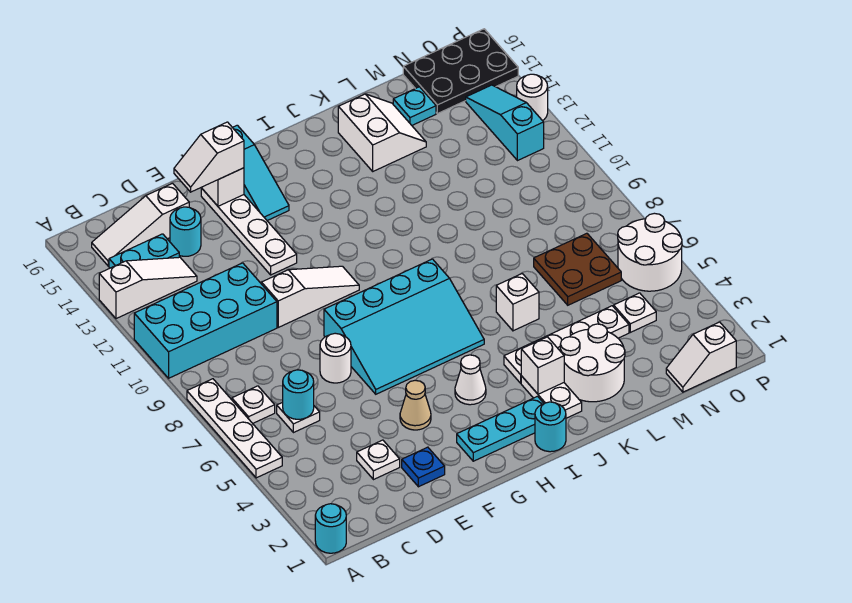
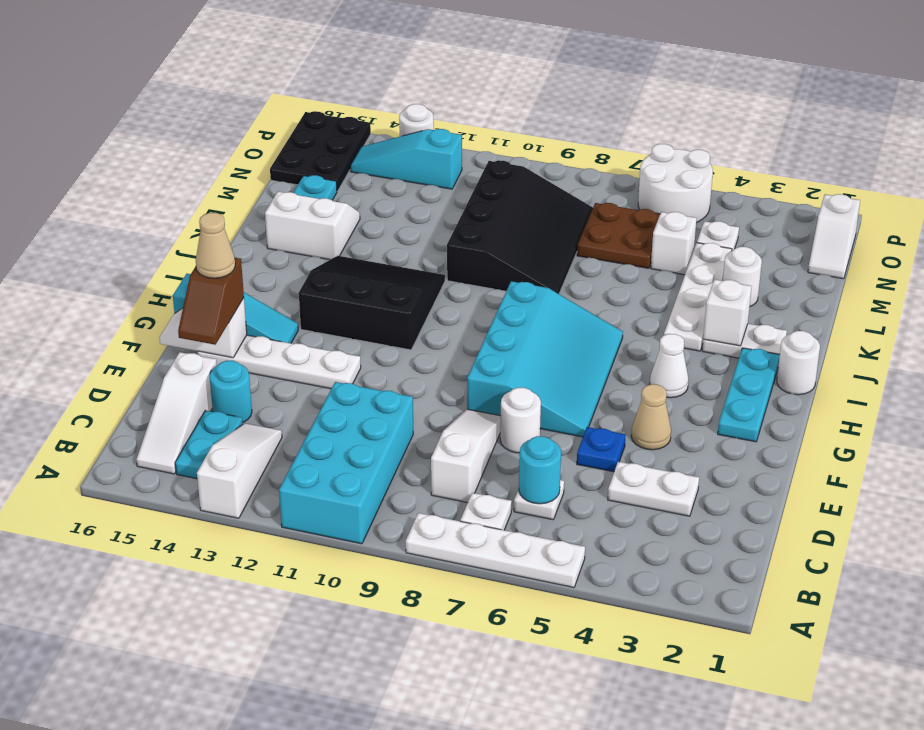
cyan round brick A1 level 1 -> none
white plate D3 level 1 -> white plate D3:D4 level 1
blue plate E2 level 1 -> blue plate E5 level 1
white slope E10:G10 level 1 top E -> white slope C8:E8 level 1 top C
white slope E15:F15 level 3 top F -> brown slope E15:F15 level 3 top F
none -> tan cone F15 level 4
none -> black slope H11:J13 level 1 top H
cyan round brick I1 level 1 -> white round brick I1 level 1
white round brick K2:L3 level 1 -> white round brick L3 level 1
white brick K6 level 1 -> white brick M5 level 1
none -> black slope K8:N10 level 1 top 10

